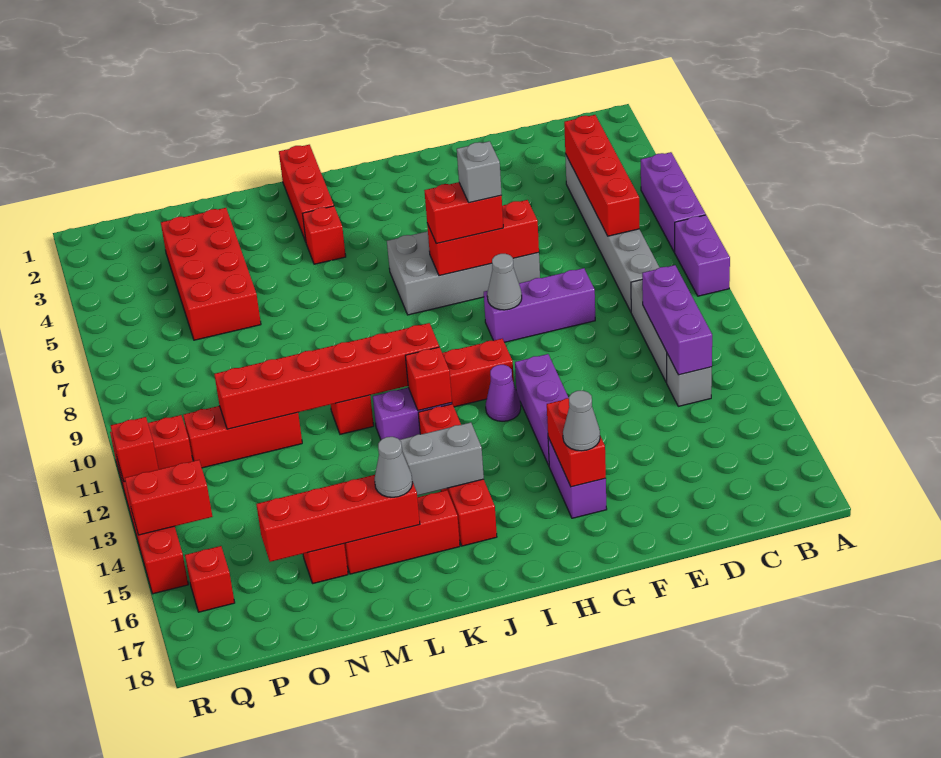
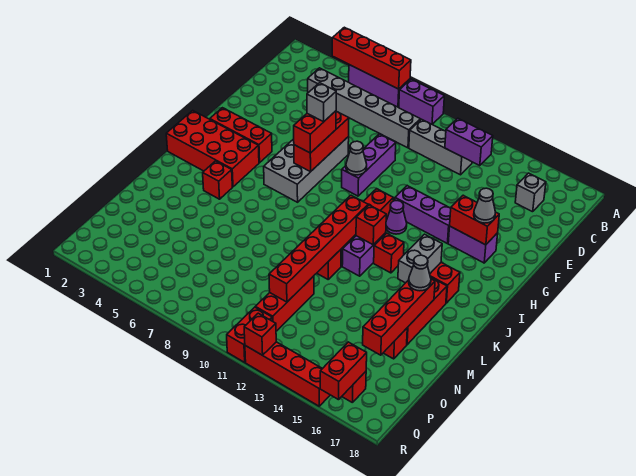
red brick C4:C7 level 2 -> red brick A4:A7 level 2
purple brick C11:C13 level 2 -> purple brick C12:C13 level 2
grey brick C13 level 1 -> grey brick C16 level 1
red brick K1:K3 level 1 -> red brick H2:H4 level 1
red brick N3:O6 level 1 -> red brick I1:J4 level 1
red brick Q14:R14 level 2 -> red brick Q16:R16 level 2

